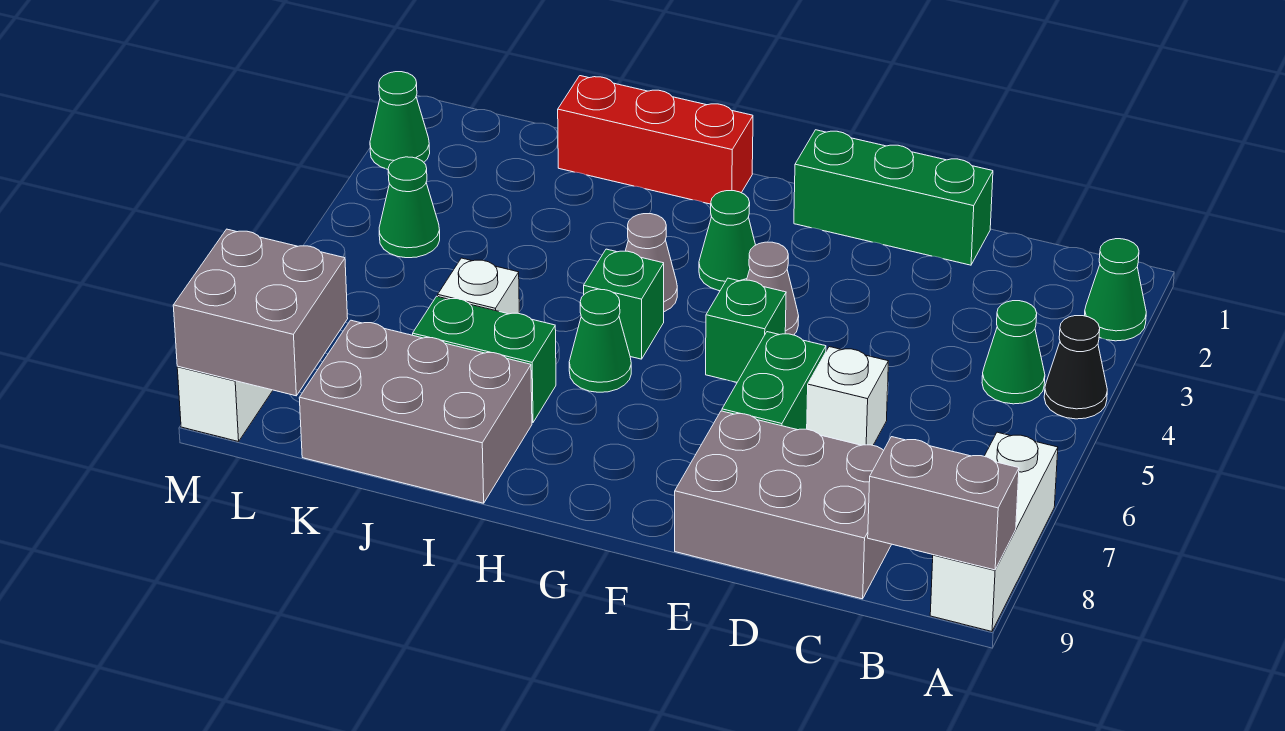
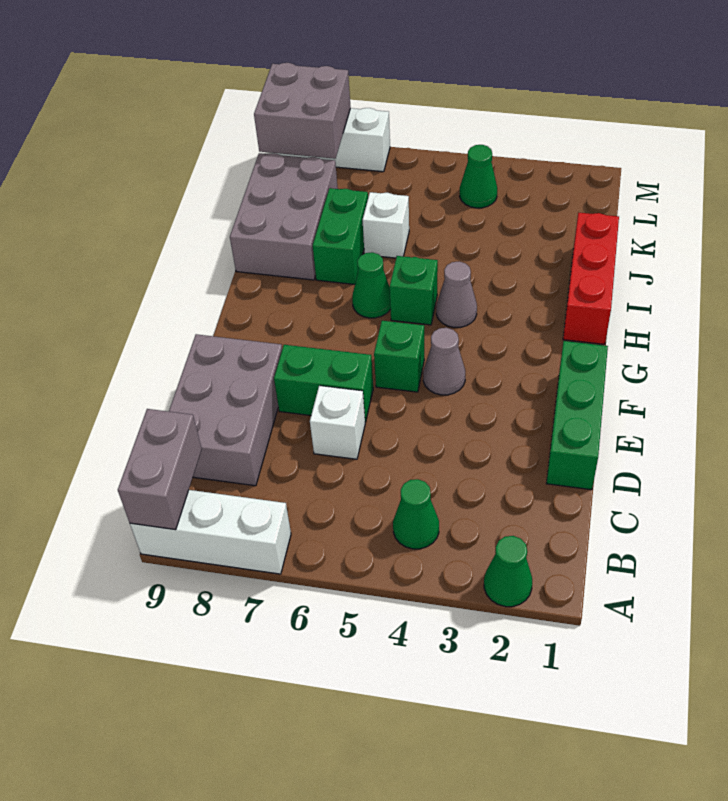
black cone A4 level 1 -> none
green cone G3 level 1 -> none
green cone M2 level 1 -> none

